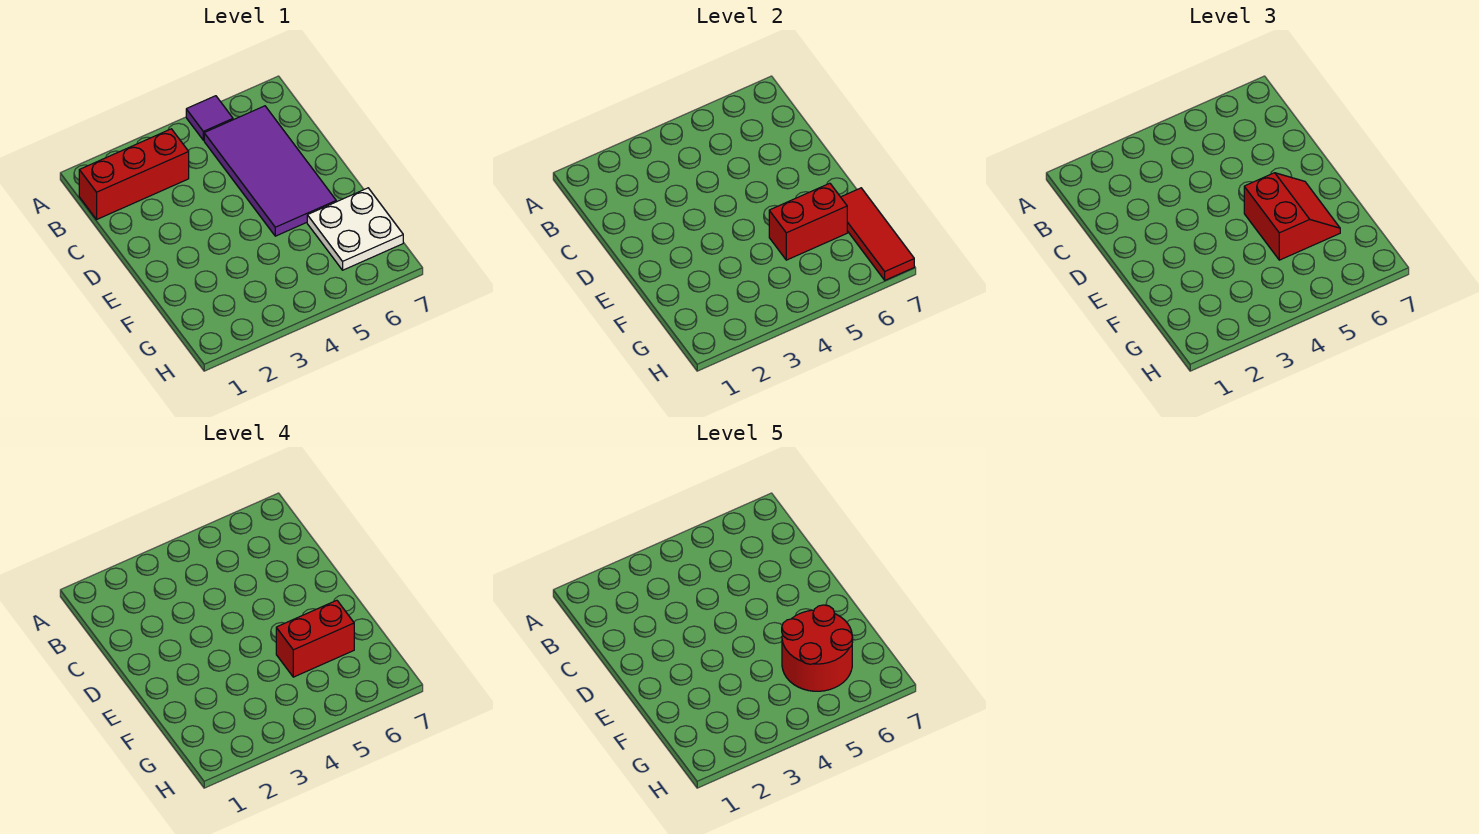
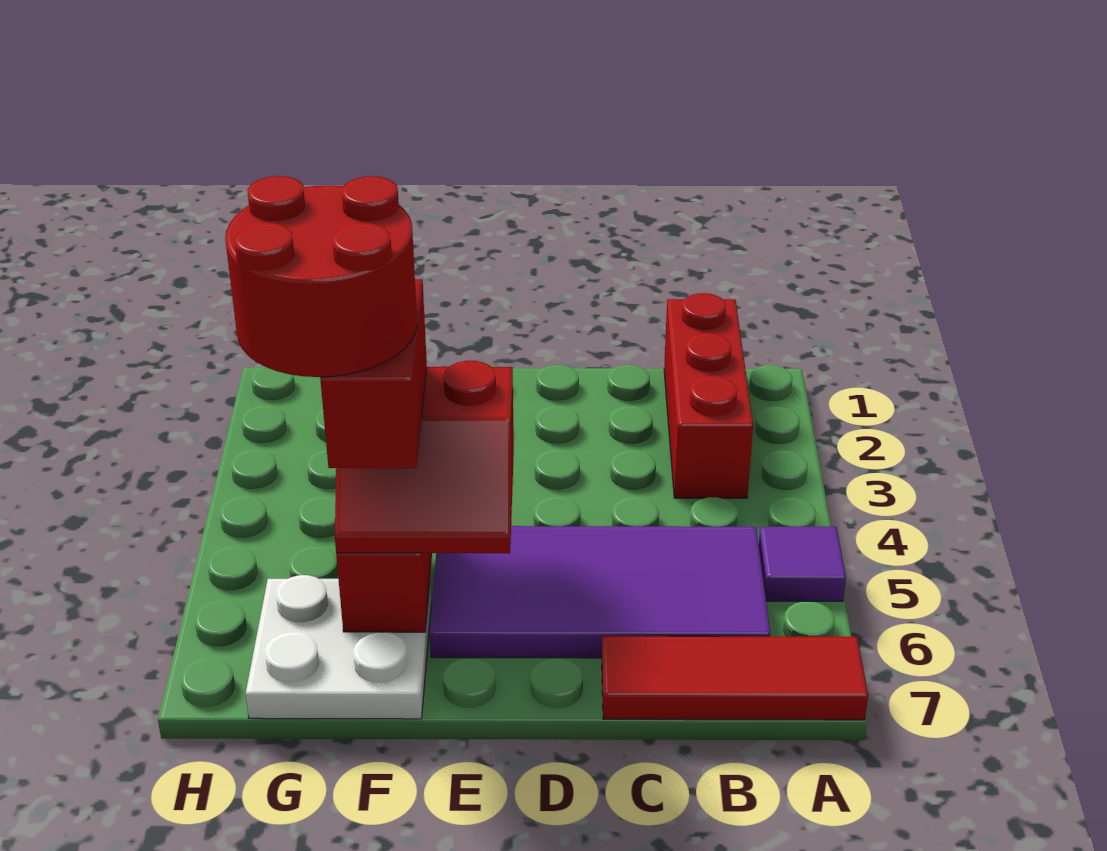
red tile F7:H7 level 2 -> red tile A7:C7 level 1

